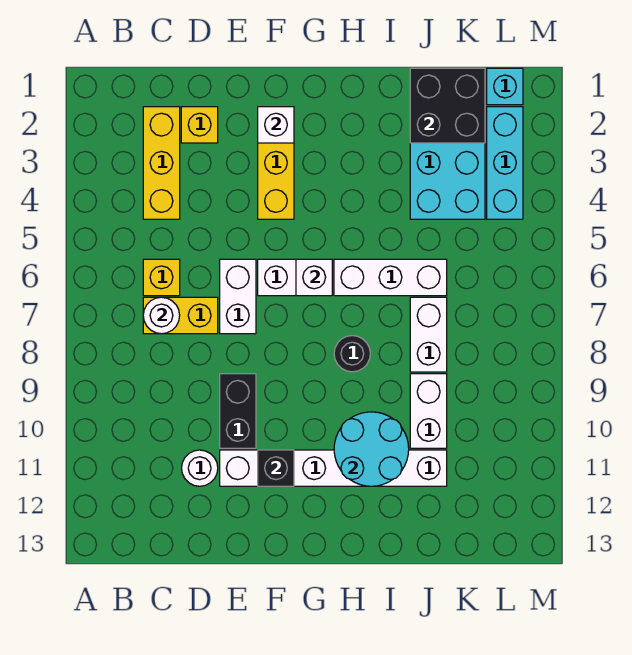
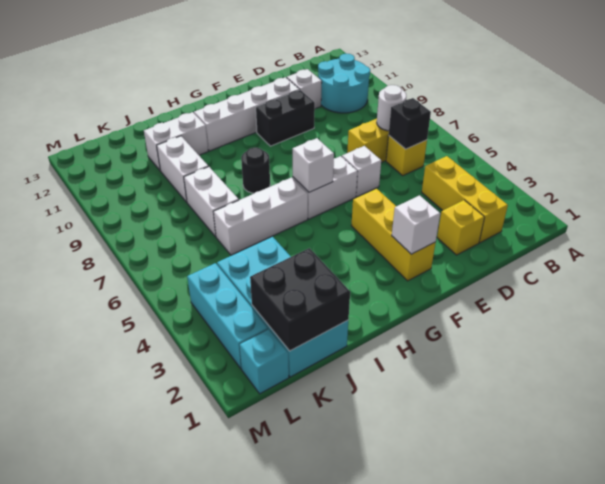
white round brick D11 level 1 -> white brick D11 level 1
white brick E6:E7 level 1 -> white brick E6 level 1
black brick E9:E10 level 1 -> black brick E10:F10 level 1
black brick F11 level 2 -> black brick C6 level 2
cyan round brick H10:I11 level 2 -> cyan round brick B10:C11 level 1

